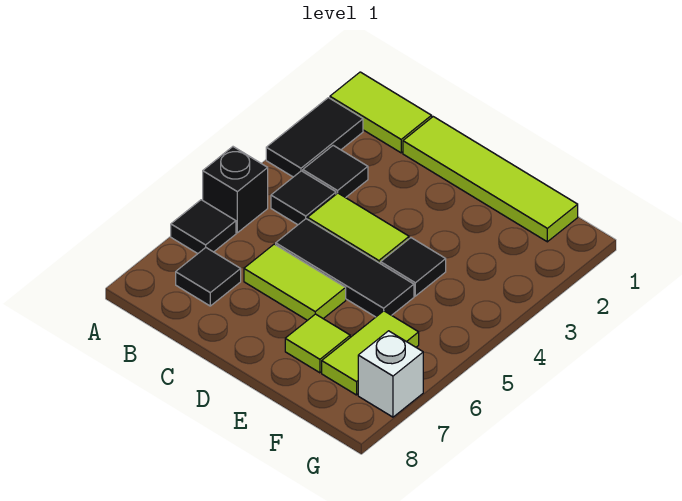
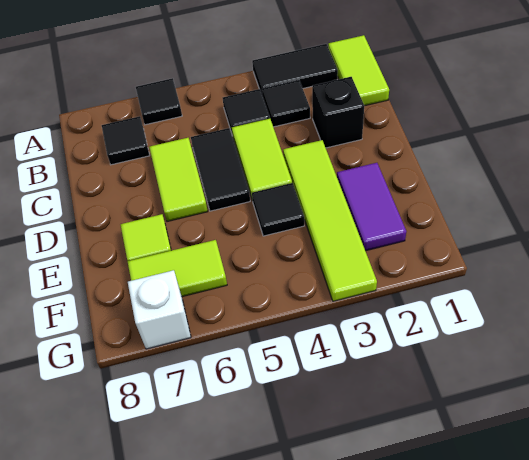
black brick A5 level 1 -> black brick C2 level 1
lime tile C1:F1 level 1 -> lime tile D3:G3 level 1
black tile C5:E5 level 1 -> black tile C5:D5 level 1
none -> purple tile E2:F2 level 1

